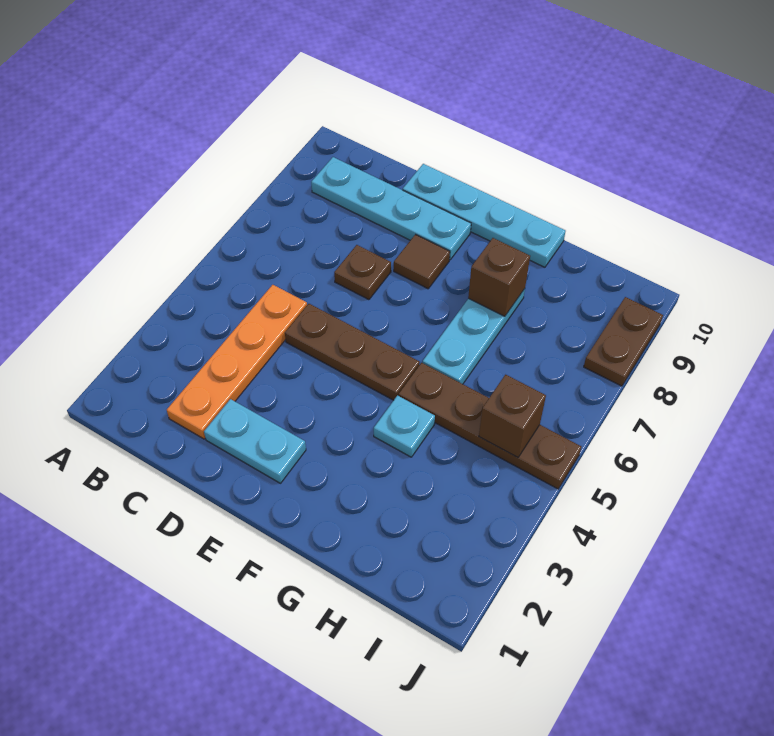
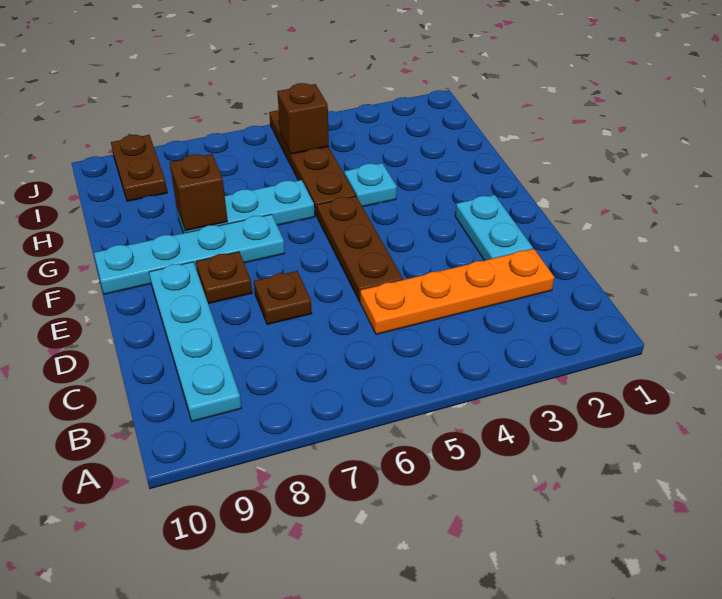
cyan plate D10:G10 level 1 -> cyan plate F7:F10 level 1
brown tile E8 level 1 -> brown plate E8 level 1
brown plate J8:J9 level 1 -> brown plate I9:J9 level 1

